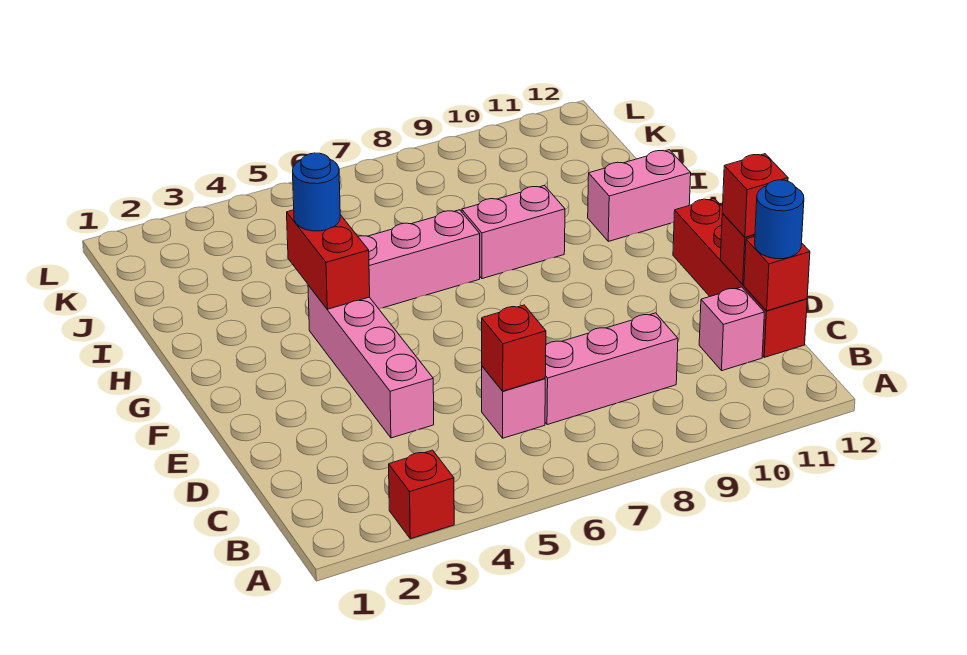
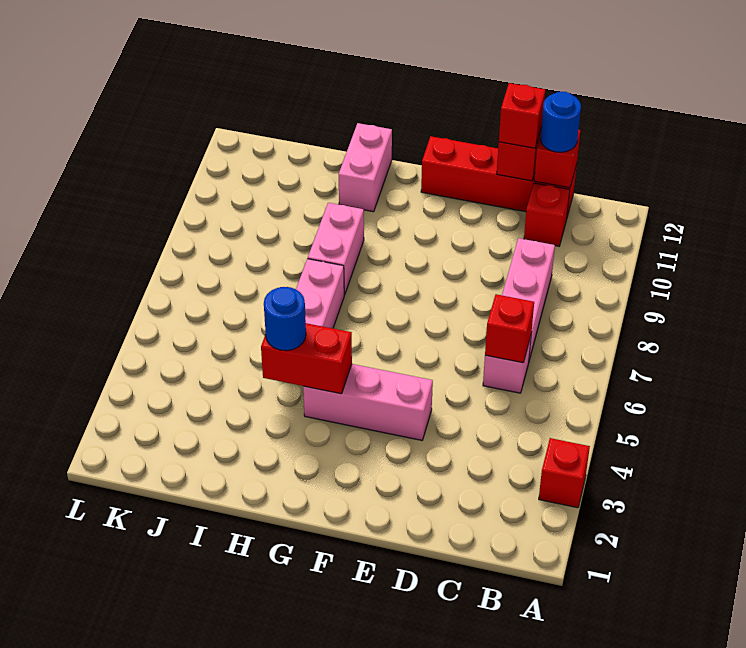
pink brick C11 level 1 -> red brick C11 level 1
pink brick D4:G4 level 1 -> pink brick E4:G4 level 1

